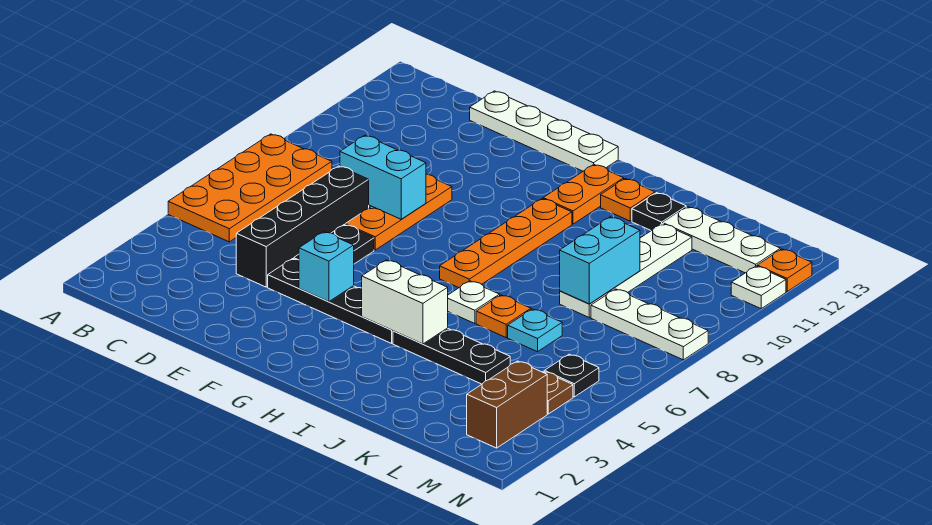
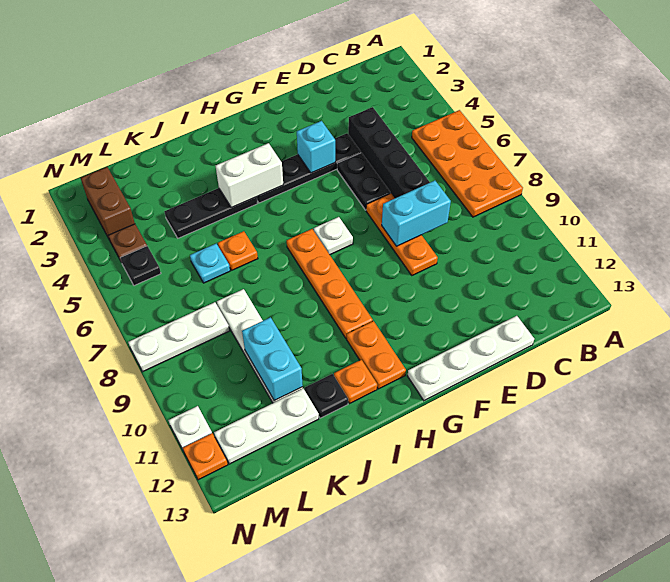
white plate I6 level 1 -> white plate G7 level 1
cyan brick K8:K9 level 2 -> cyan brick K10:K11 level 2

